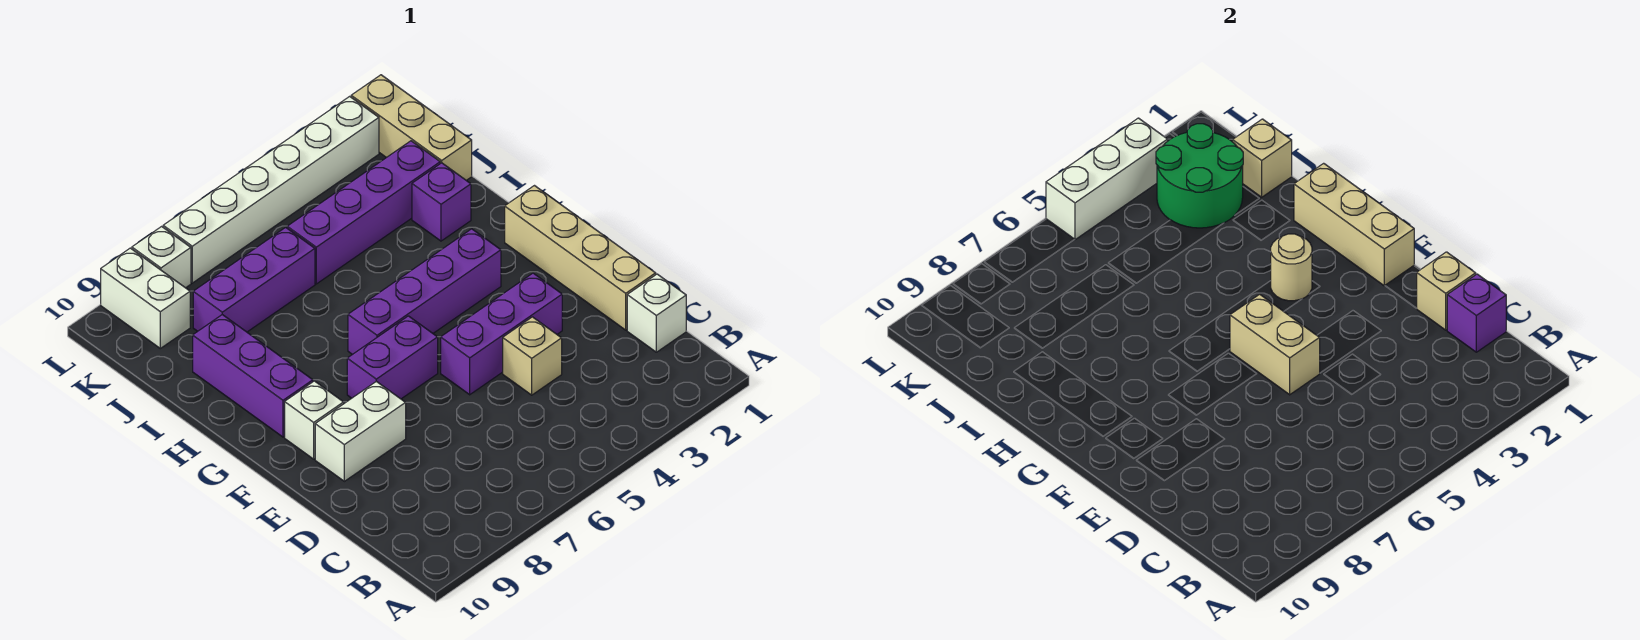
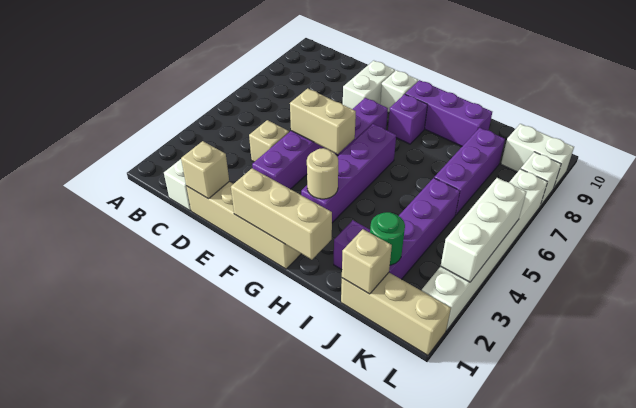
purple brick C1 level 2 -> purple brick G8 level 1
green round brick J2:K3 level 2 -> green round brick J2 level 2

